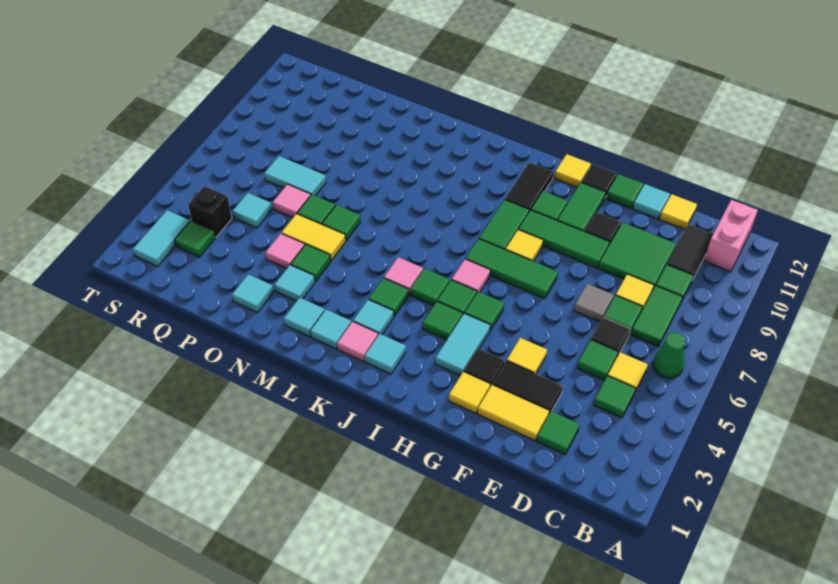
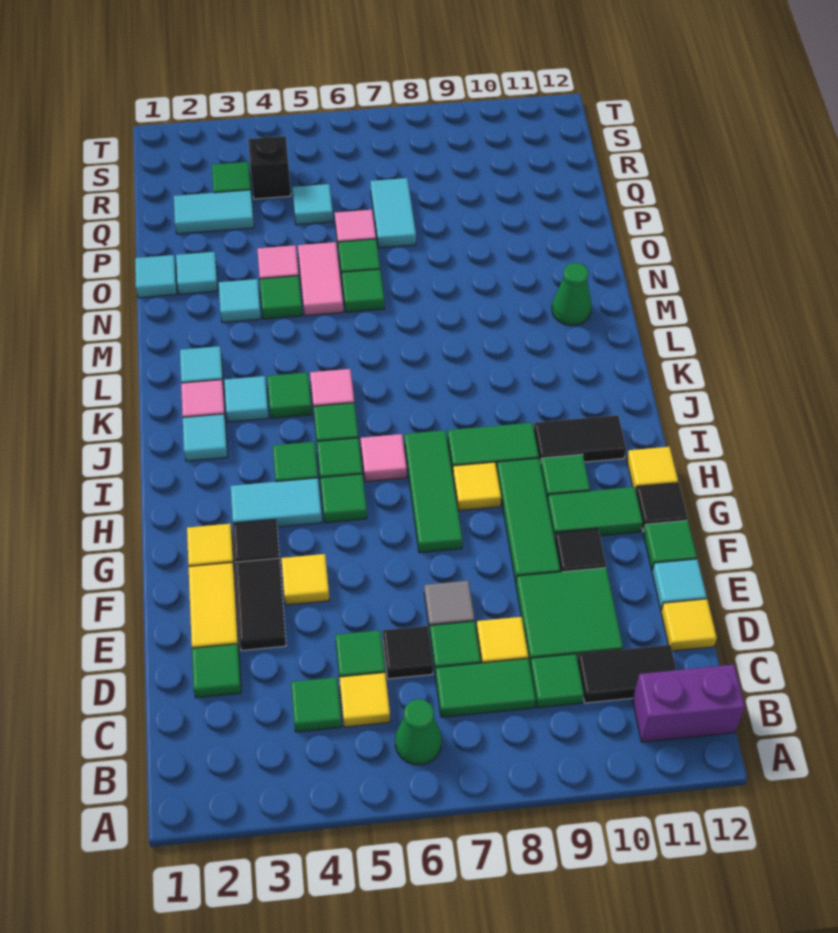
pink brick B11:B12 level 1 -> purple brick B11:B12 level 1
cyan tile M2 level 1 -> cyan tile O1 level 1
none -> green cone M11 level 1
yellow tile N5:O5 level 1 -> pink tile N5:O5 level 1
cyan tile S2:S3 level 1 -> cyan tile Q2:Q3 level 1

